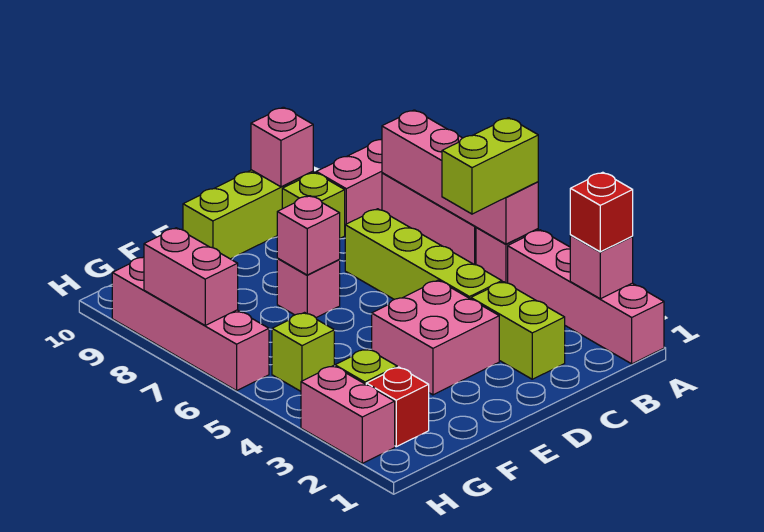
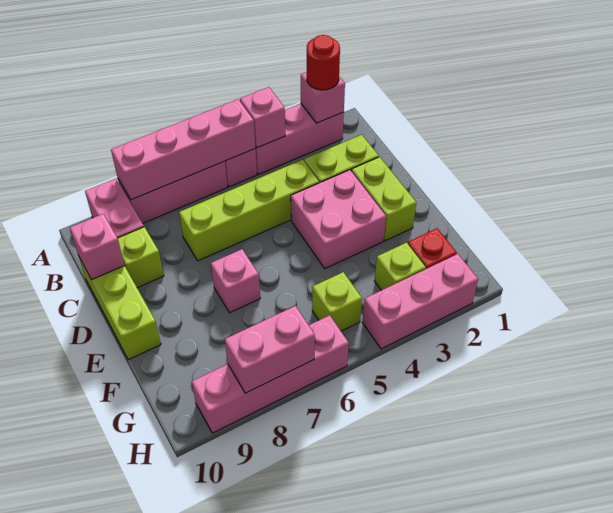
pink brick A1:A4 level 1 -> pink brick A2:A4 level 1
red brick A2 level 3 -> red round brick A2 level 3
lime brick A5:B5 level 3 -> lime brick D2:E2 level 1
pink brick E7 level 2 -> pink brick A4 level 2
pink brick H2:H3 level 1 -> pink brick H2:H4 level 1

